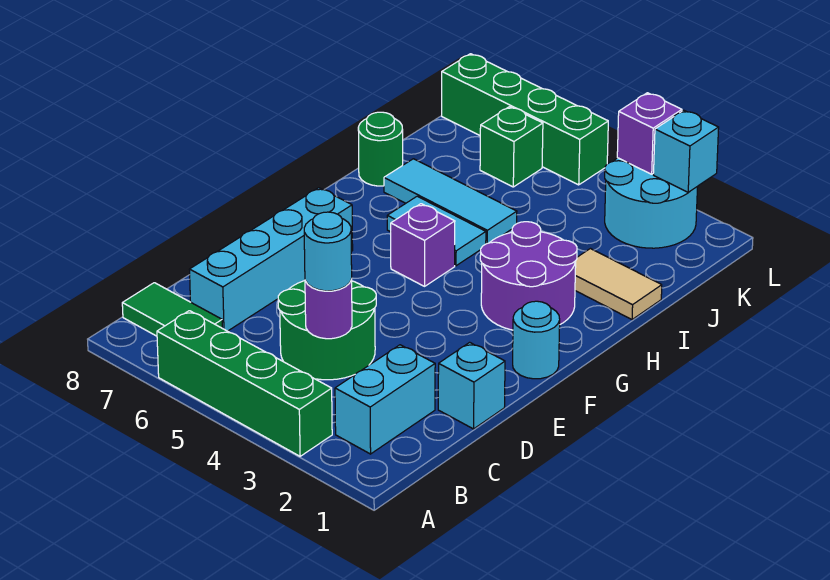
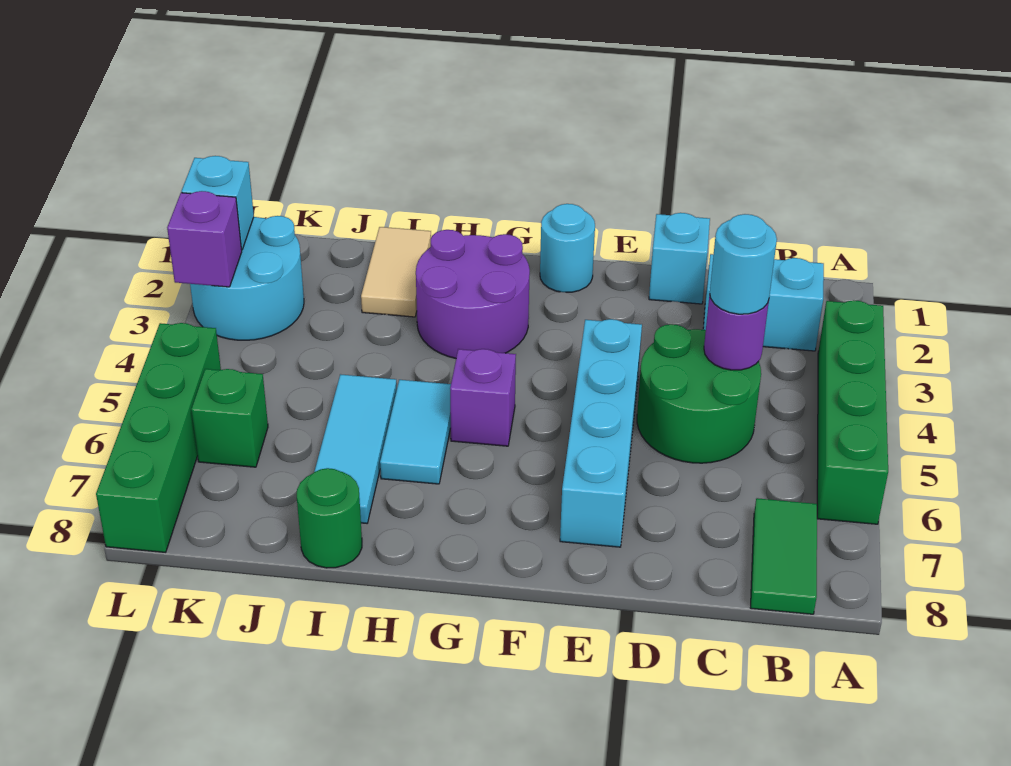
cyan brick C7:F7 level 1 -> cyan brick E4:E7 level 1

